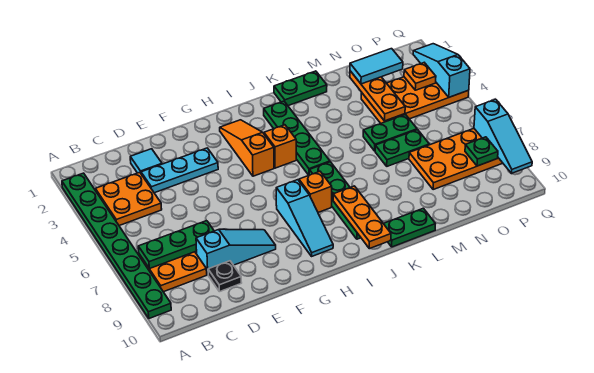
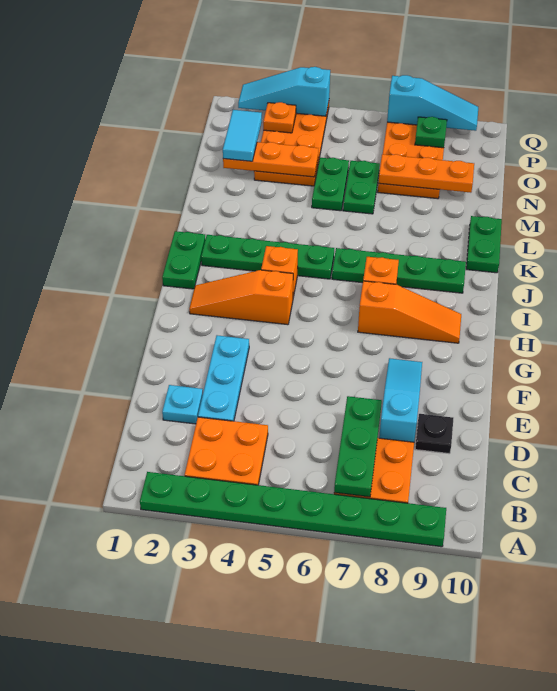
cyan tile D2 level 1 -> cyan plate D2 level 1
cyan slope H7:H9 level 1 top 7 -> orange slope H7:H9 level 1 top 7
orange plate J8:J10 level 2 -> orange plate N7:N9 level 2
green plate K1:L1 level 1 -> green plate I1:J1 level 1

